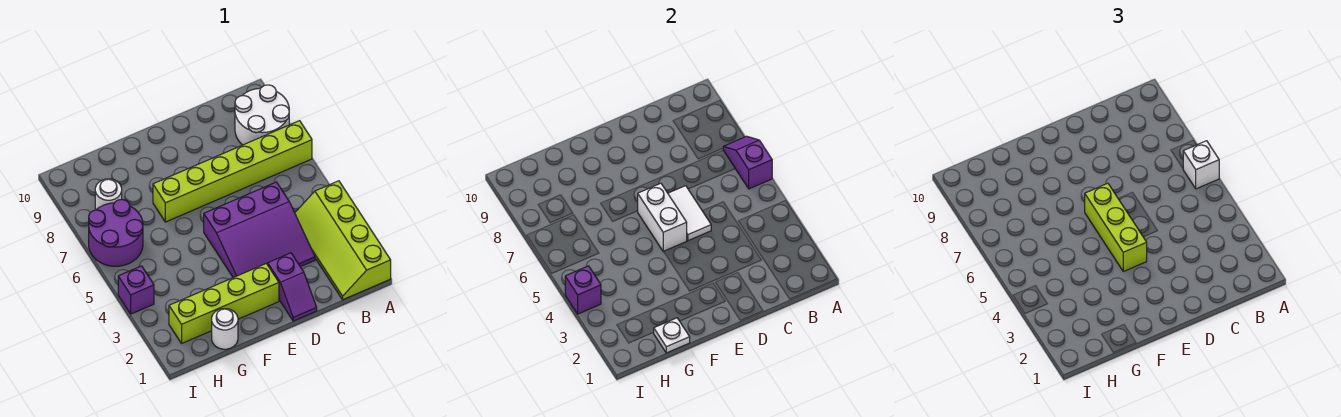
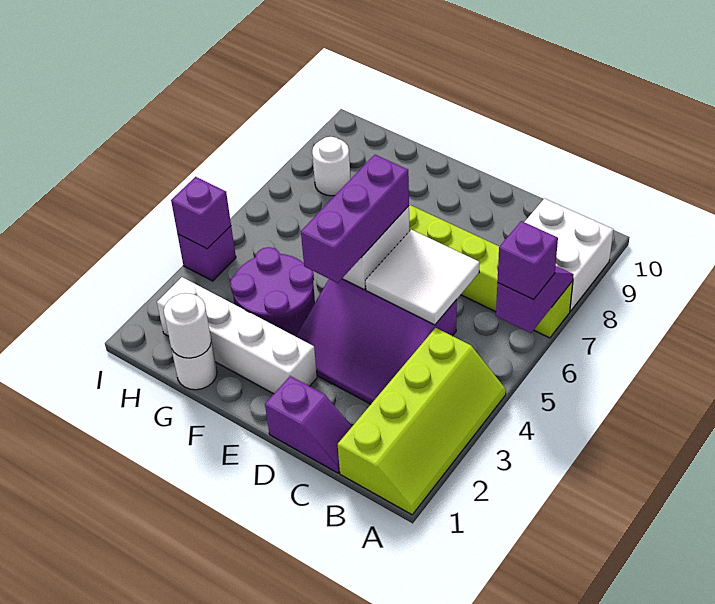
lime slope A1:B4 level 1 top A -> lime slope A1:B4 level 1 top B
white brick A6 level 3 -> purple brick A6 level 3
white round brick A8:B9 level 1 -> white brick A8:B9 level 1
purple slope D1:D2 level 1 top 2 -> purple slope C1:D1 level 1 top D
white tile D5:D6 level 2 -> white tile C5:D6 level 2
lime brick E2:H2 level 1 -> white brick E2:H2 level 1
lime brick E4:E6 level 3 -> purple brick E4:E6 level 3
white plate G1 level 2 -> white round brick G1 level 2
purple round brick H6:I7 level 1 -> purple round brick F3:G4 level 1

